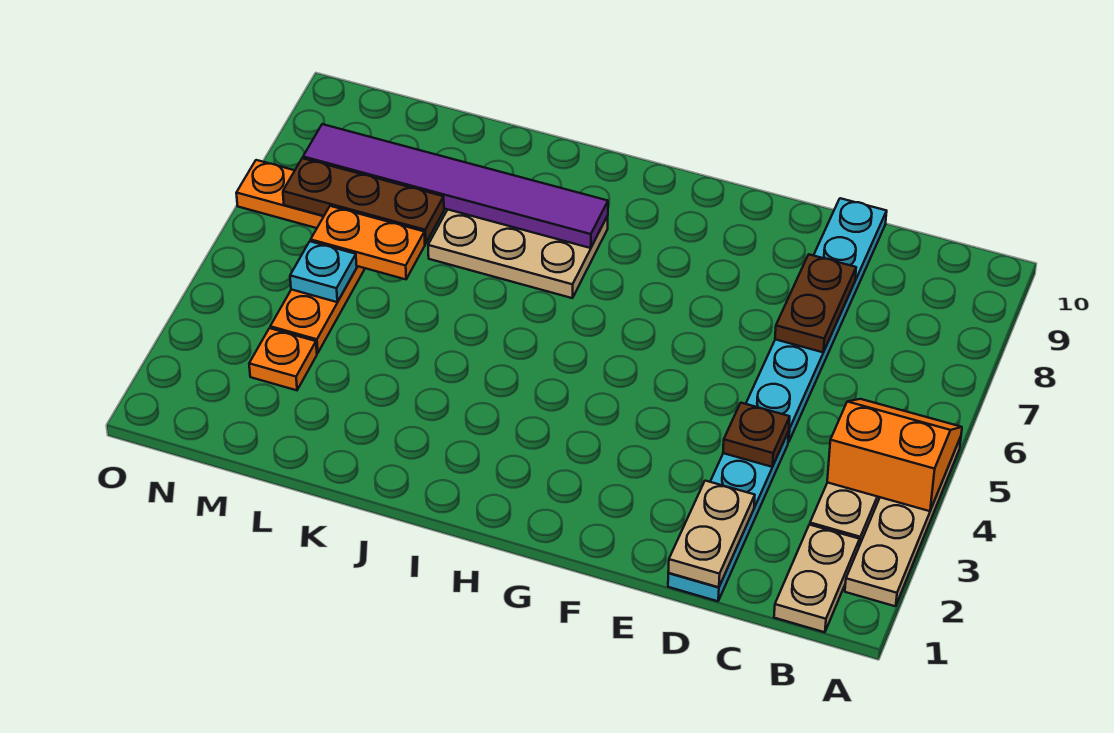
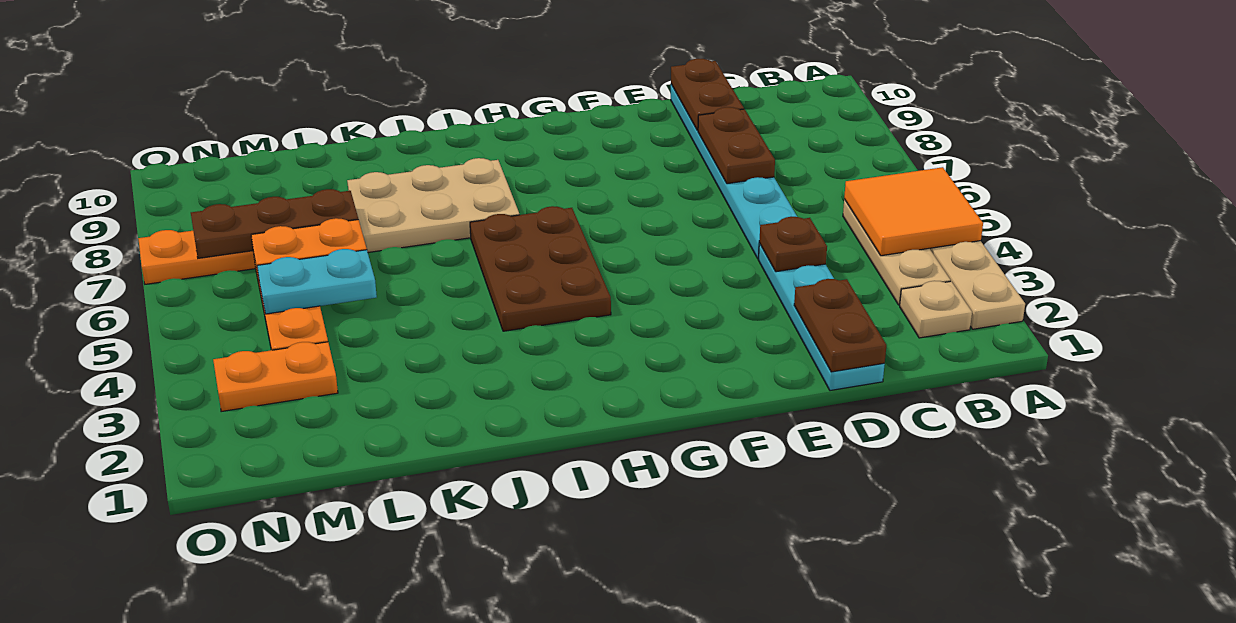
orange slope A4:B5 level 2 top 4 -> orange tile A4:B5 level 2
tan plate B1:B2 level 1 -> tan plate B2 level 1
tan plate D1:D2 level 2 -> brown plate D1:D2 level 2
none -> brown plate D9:D10 level 2
none -> brown plate H4:I6 level 1
purple tile I8:N8 level 2 -> none
orange plate M3 level 1 -> orange plate M3:N3 level 1
cyan plate M5 level 2 -> cyan plate L5:M5 level 2

